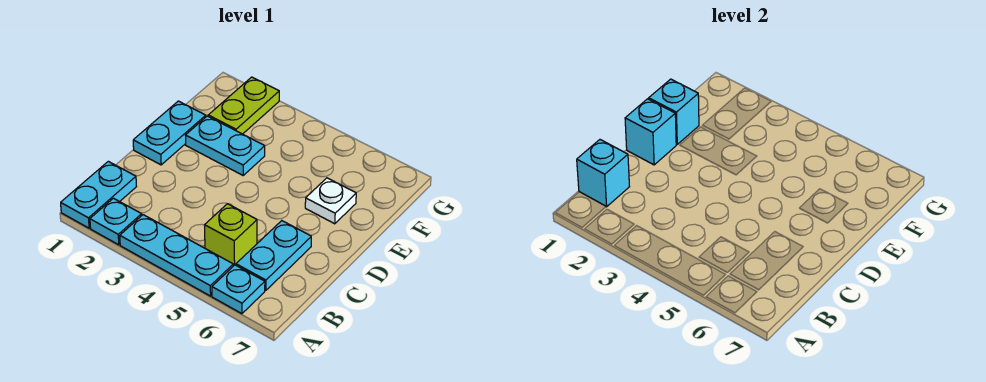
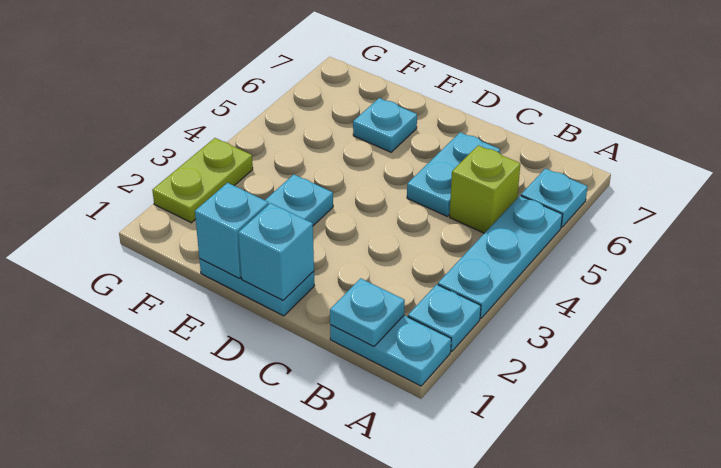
cyan brick B1 level 2 -> cyan plate B1 level 2
cyan plate B6:C6 level 1 -> cyan plate C5:C6 level 1
white plate E6 level 1 -> cyan plate E6 level 1
lime plate F2:G2 level 1 -> lime plate G2:G3 level 1

